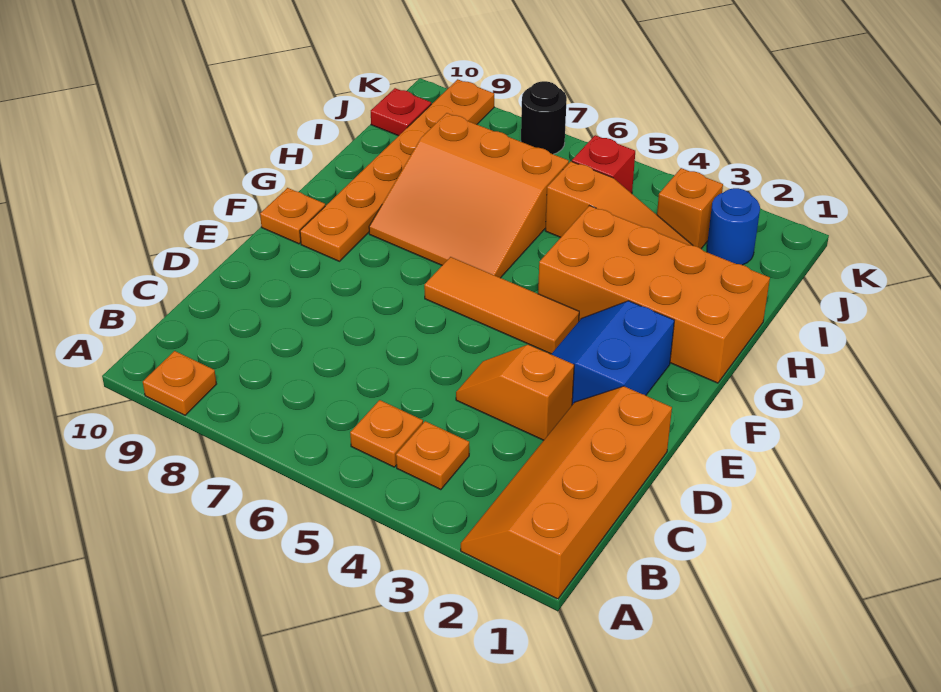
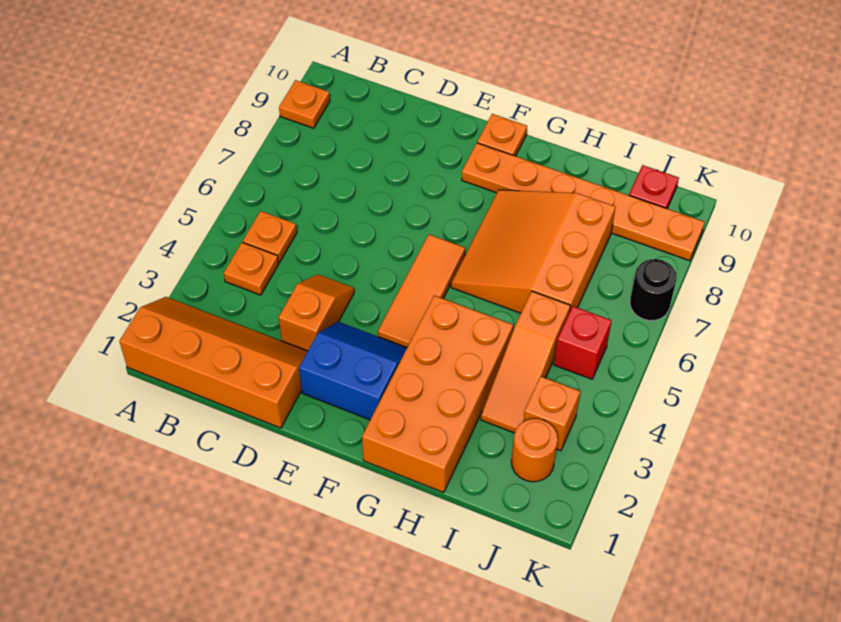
blue round brick J2 level 1 -> orange round brick J2 level 1

